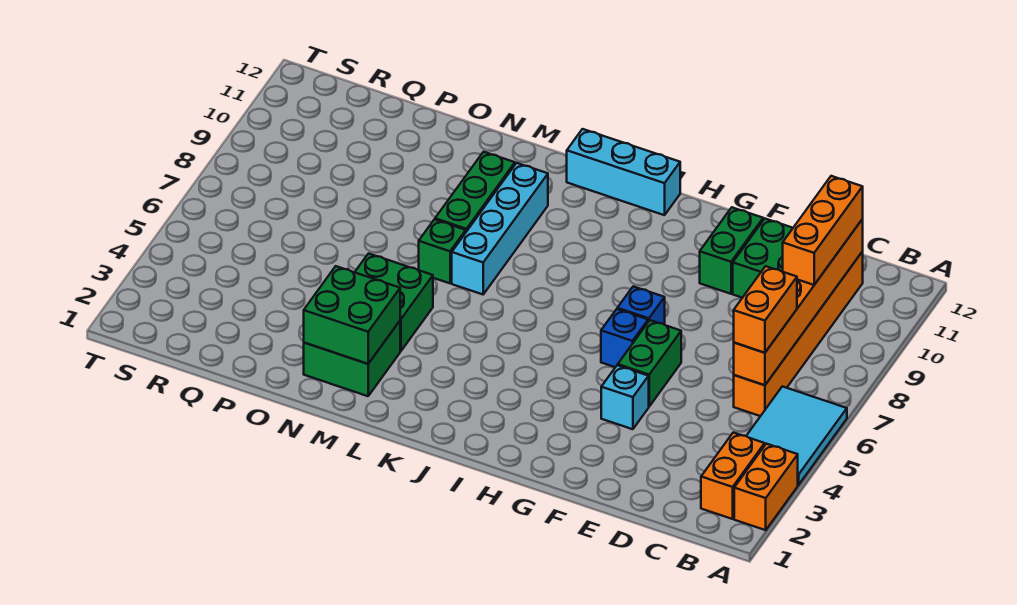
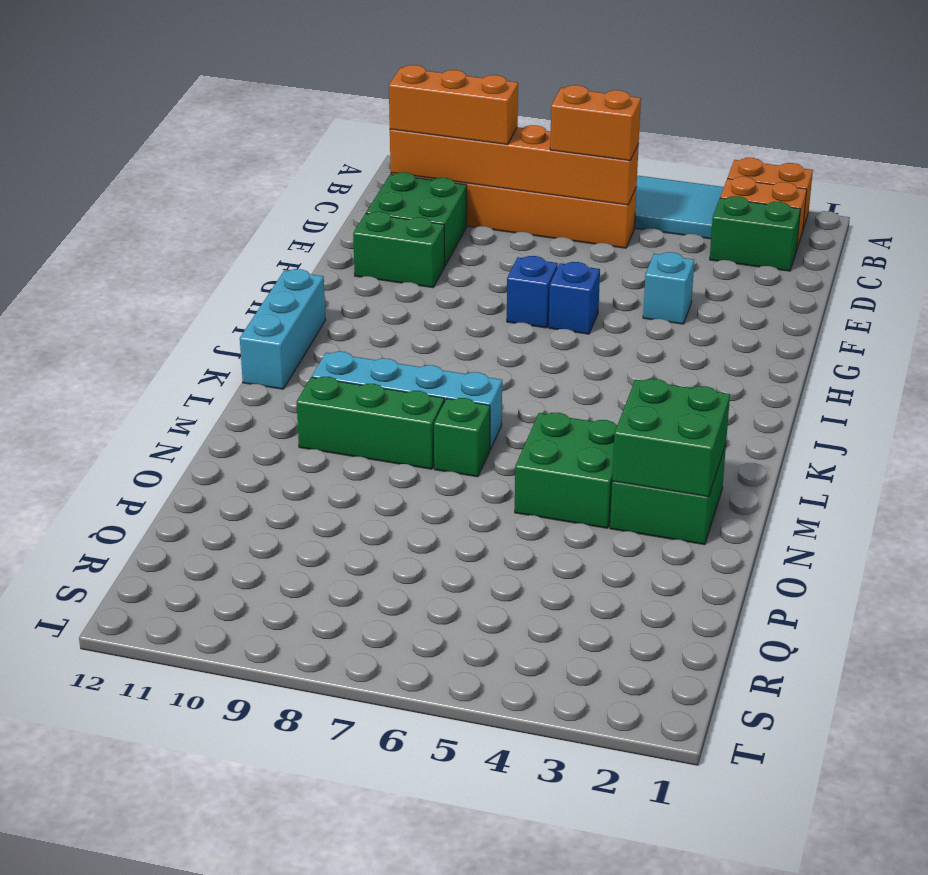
green brick F5:F6 level 1 -> green brick C2:C3 level 1

